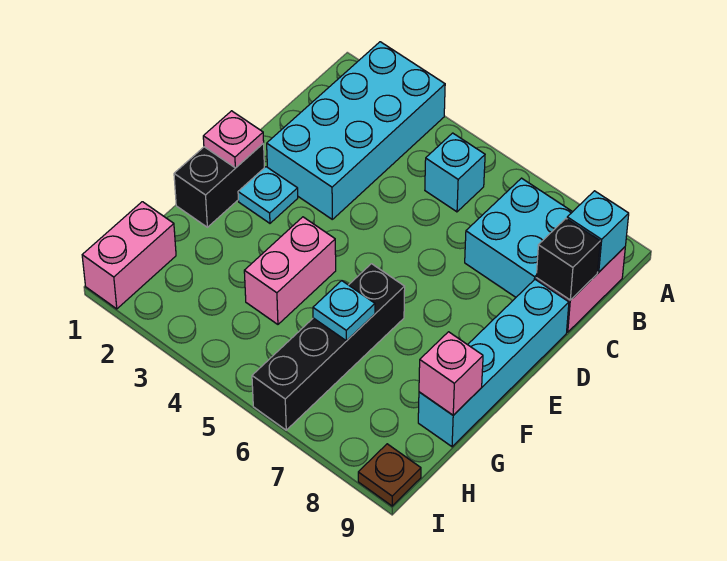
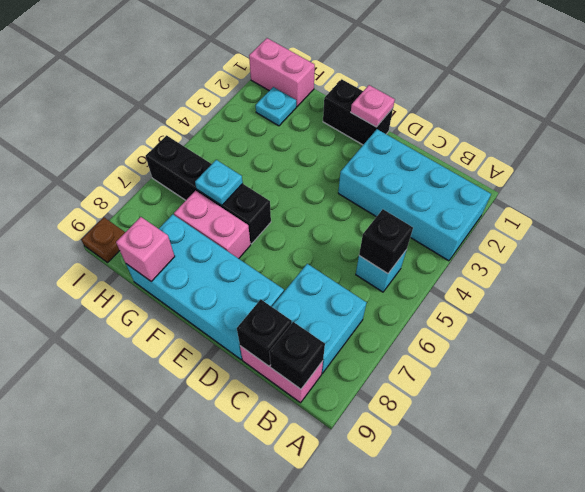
none -> black brick B5 level 2
cyan brick B9 level 2 -> black brick B9 level 2
cyan brick D9:G9 level 1 -> cyan brick D8:G9 level 1
cyan plate E2 level 1 -> cyan plate H2 level 1
pink brick F4:G4 level 1 -> pink brick F7:G7 level 1

